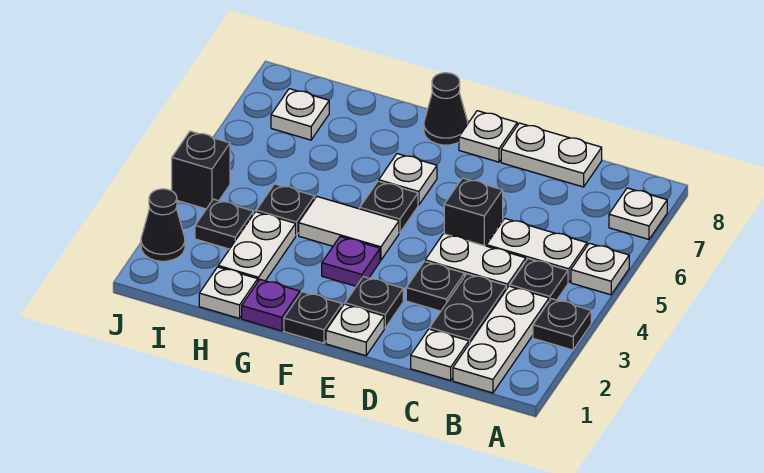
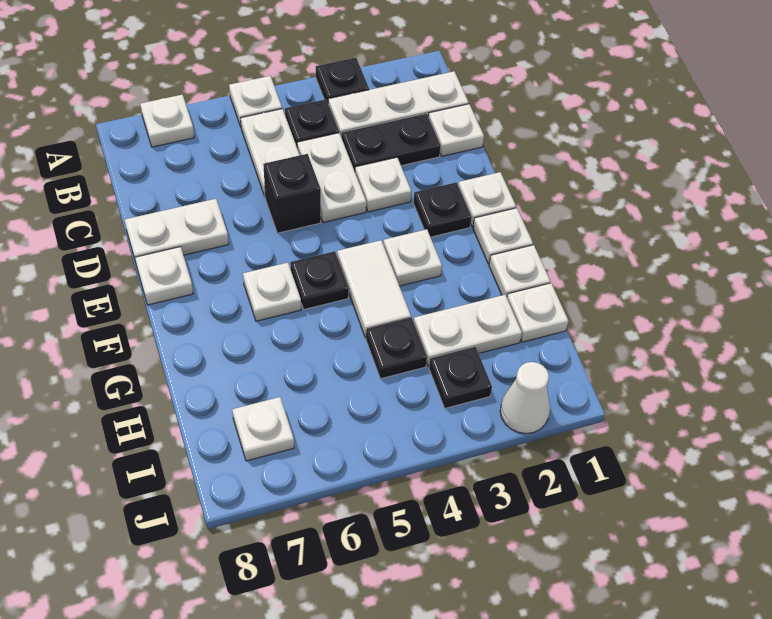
white plate C8:D8 level 1 -> white plate D7:D8 level 1
black plate D3 level 1 -> white plate D3 level 1
black plate F1 level 1 -> white plate F1 level 1
purple plate F3 level 1 -> white plate F3 level 1
black cone F8 level 1 -> none
purple plate G1 level 1 -> white plate G1 level 1
black cone J2 level 1 -> white cone J2 level 1
black brick J4 level 1 -> none

